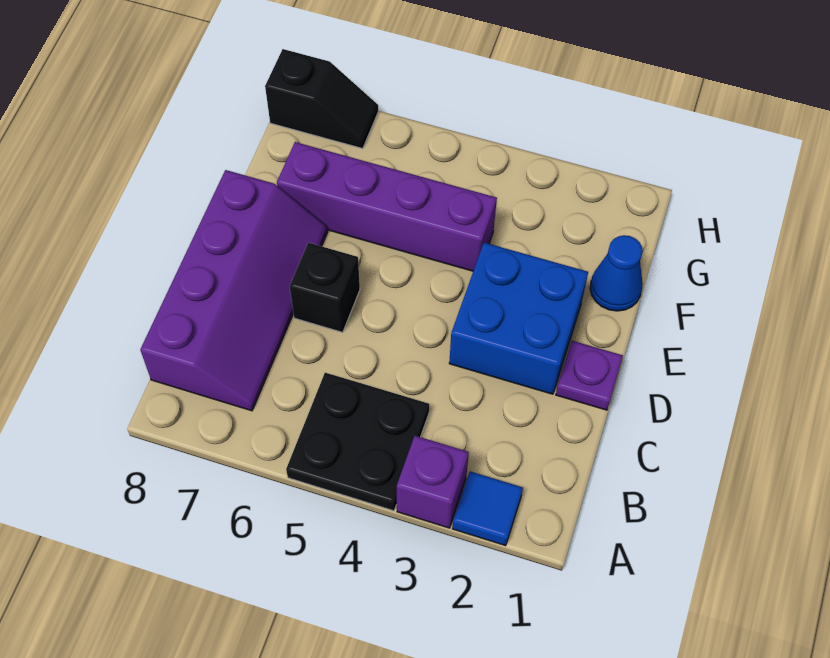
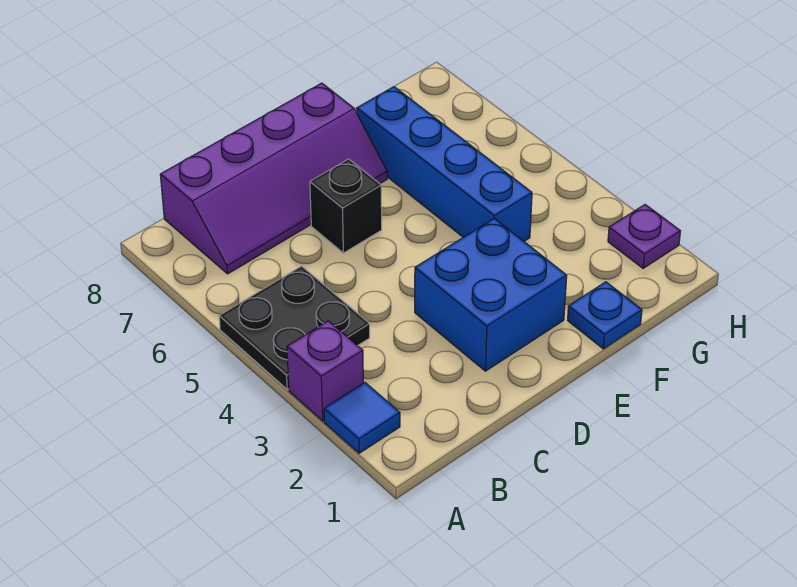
purple plate D1 level 1 -> purple plate H2 level 1
blue cone F1 level 1 -> blue plate F1 level 1
purple brick F4:F7 level 1 -> blue brick F4:F7 level 1
black slope H7:H8 level 1 top 8 -> none

